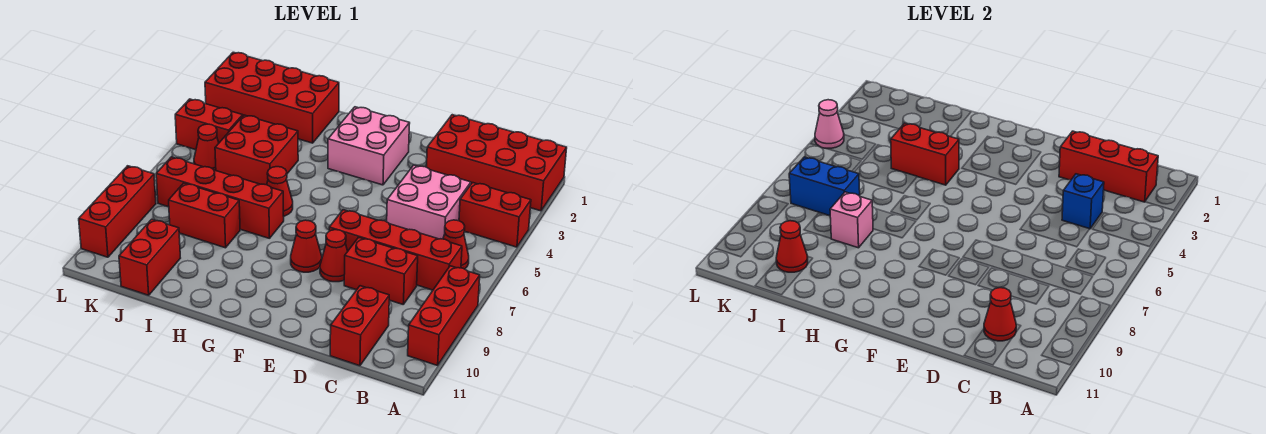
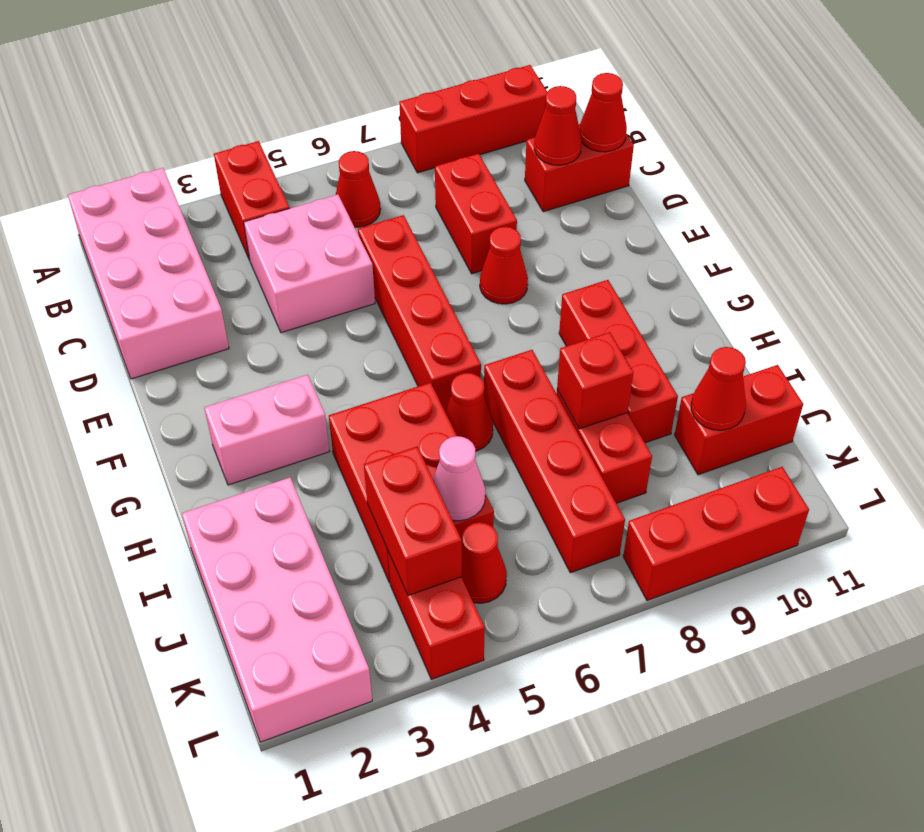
red brick A1:D2 level 1 -> pink brick A1:D2 level 1
red brick B2:D2 level 2 -> red brick G9:I9 level 1
red brick B7:E7 level 1 -> red brick D6:G6 level 1
blue brick C4 level 2 -> none
pink brick F2:G3 level 1 -> pink brick G2:G3 level 1
red cone F8 level 1 -> red cone C11 level 2
red brick H4:I4 level 2 -> red brick J4:K4 level 2
red brick I1:L2 level 1 -> pink brick I1:L2 level 1
red brick I4:J5 level 1 -> red brick H4:J5 level 1
pink brick I8 level 2 -> red brick I8 level 2
blue brick J7:K7 level 2 -> none
pink cone L4 level 2 -> pink cone J5 level 2

